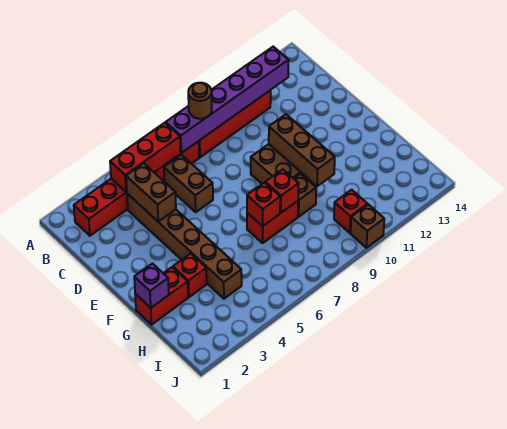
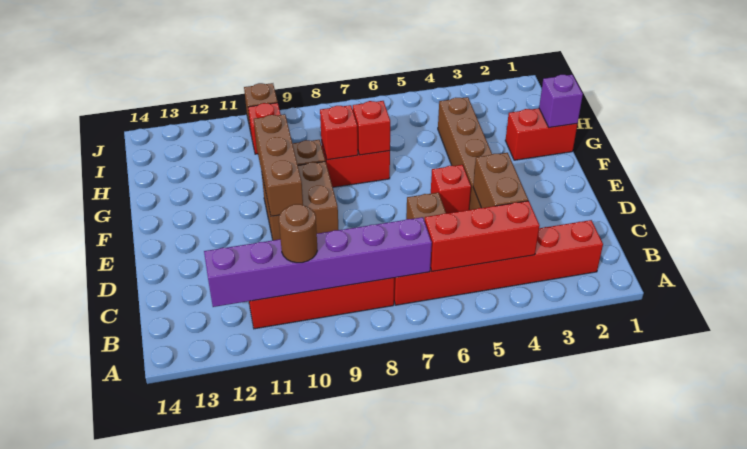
brown round brick B8 level 3 -> brown round brick B10 level 3
red brick G3 level 1 -> red brick E5 level 1

